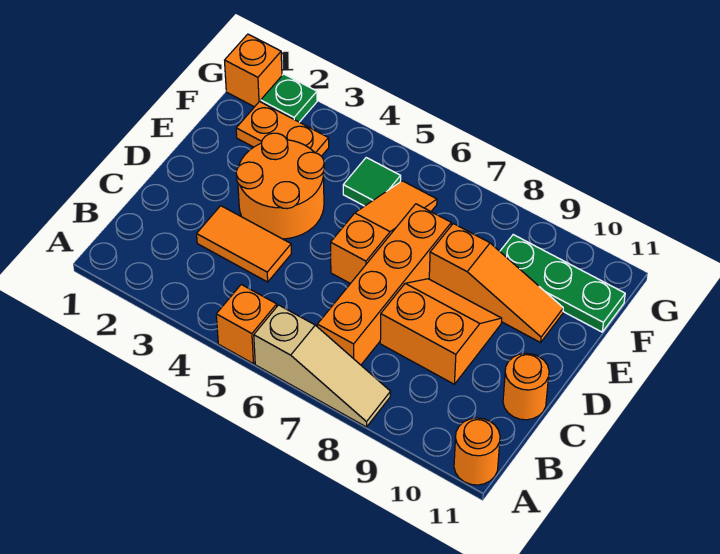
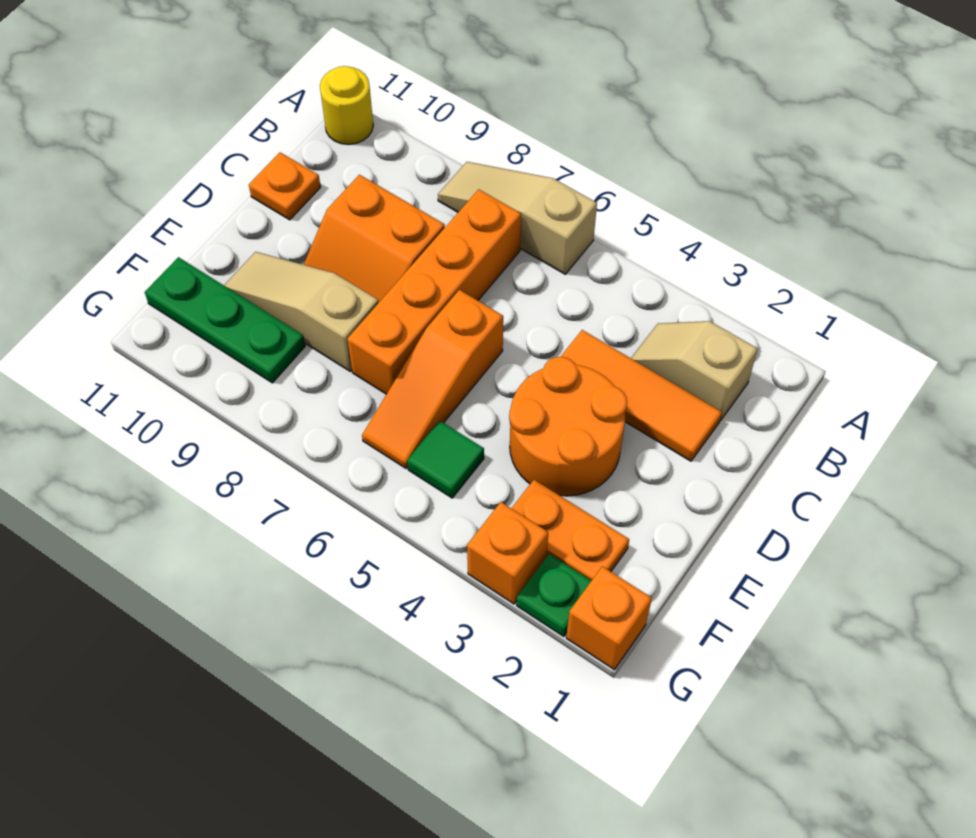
orange brick A5 level 1 -> orange brick G3 level 1
orange round brick A11 level 1 -> yellow round brick A11 level 1
none -> tan slope B2:B3 level 1 top 2
orange tile C3:C4 level 1 -> orange tile C2:C4 level 1
orange round brick C11 level 1 -> orange plate C11 level 1
orange slope E8:E10 level 1 top 8 -> tan slope E8:E10 level 1 top 8

